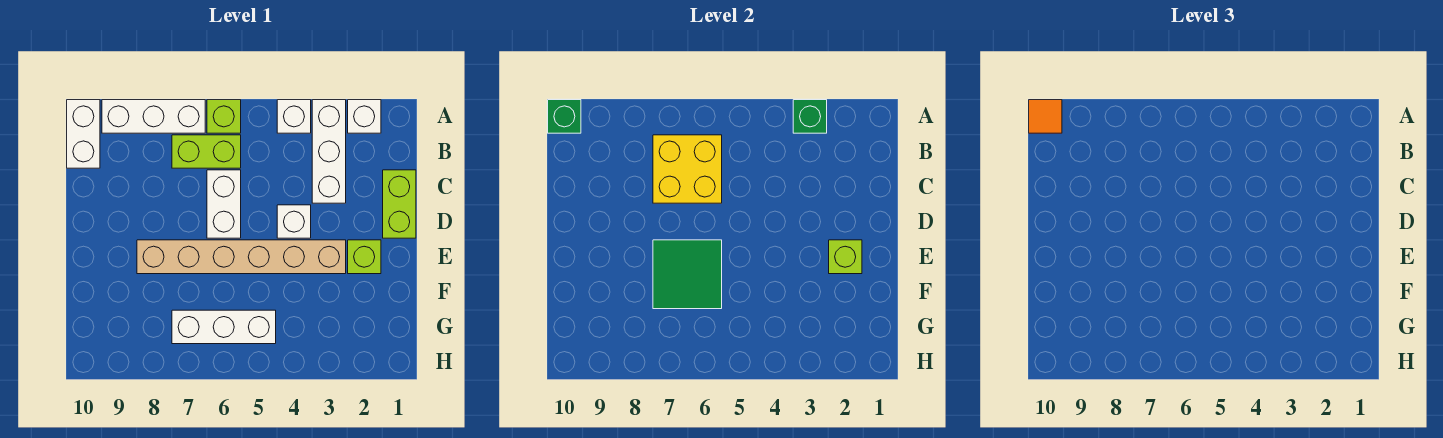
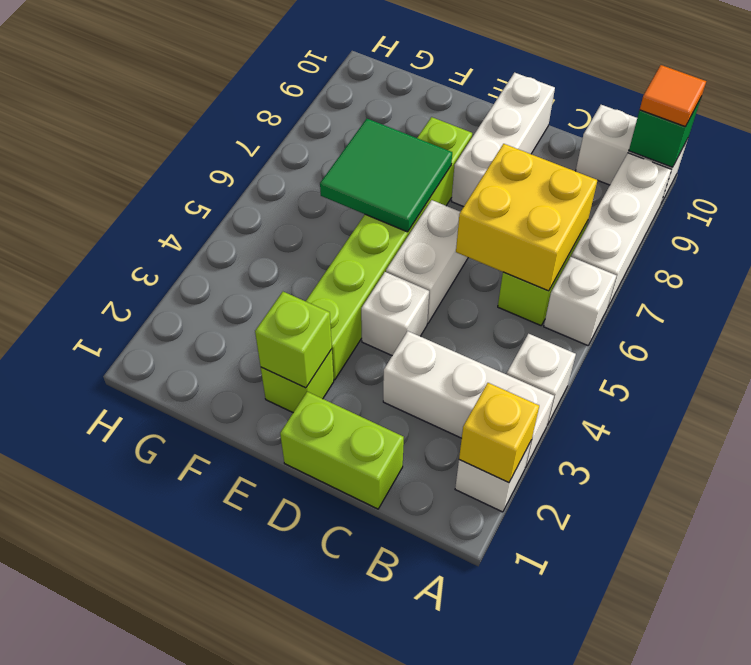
none -> yellow brick A2 level 2
green brick A3 level 2 -> none
lime brick A6 level 1 -> white brick A6 level 1
white brick C6:D6 level 1 -> white brick D5:D6 level 1
tan brick E3:E8 level 1 -> lime brick E3:E8 level 1
white brick G5:G7 level 1 -> white brick D8:D10 level 1

